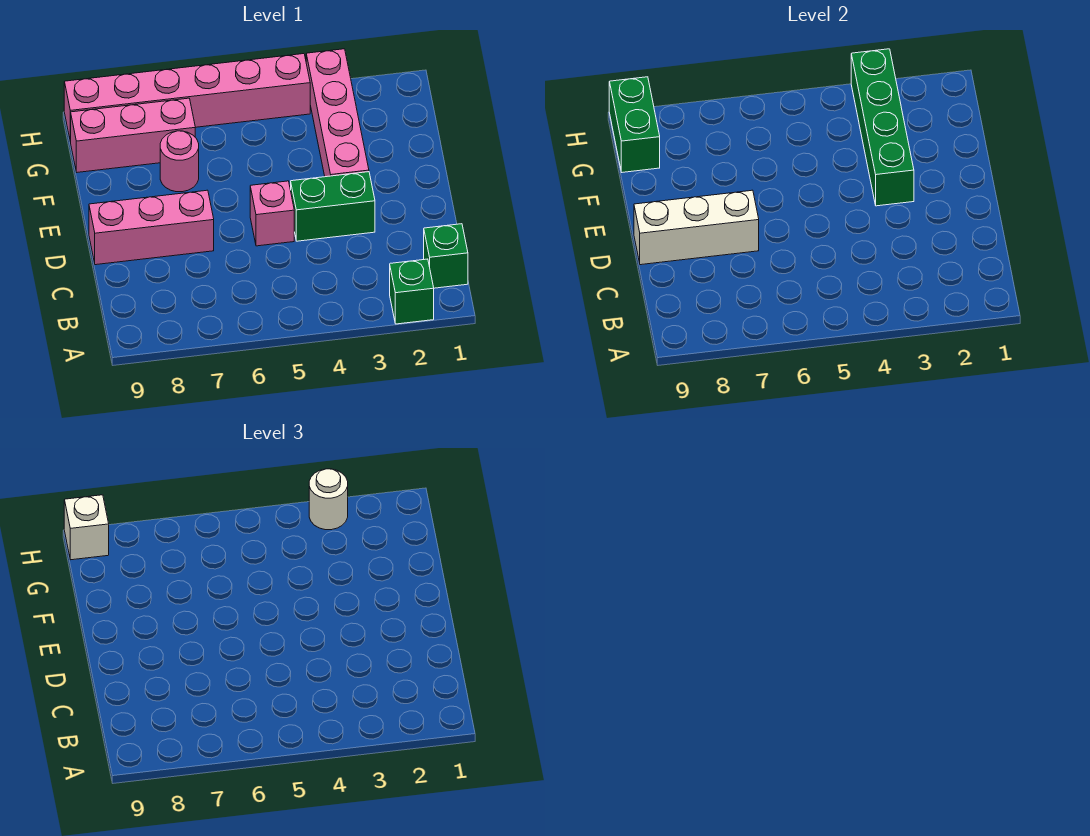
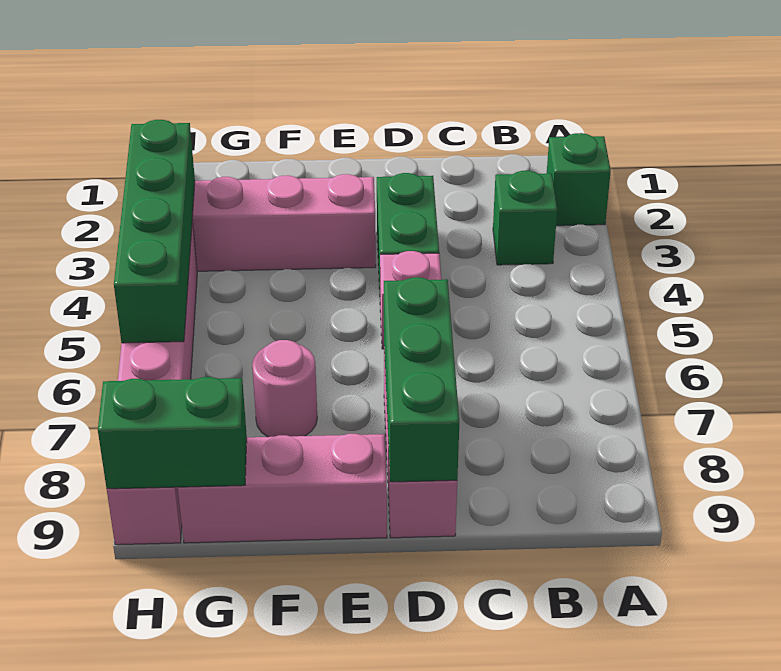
green brick B1 level 1 -> green brick B3 level 1
white brick D7:D9 level 2 -> green brick D7:D9 level 2
green brick E3:H3 level 2 -> green brick H3:H6 level 2
pink brick G7:G9 level 1 -> pink brick E9:G9 level 1
white round brick H3 level 3 -> none
white brick H9 level 3 -> none

